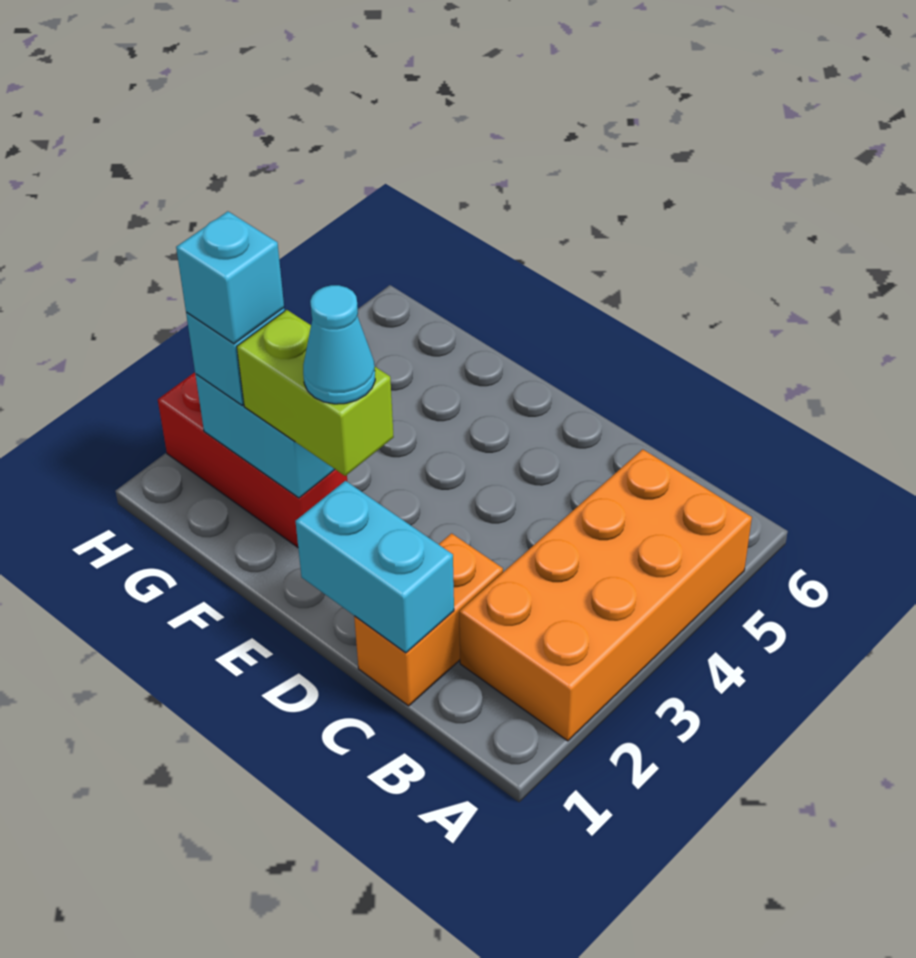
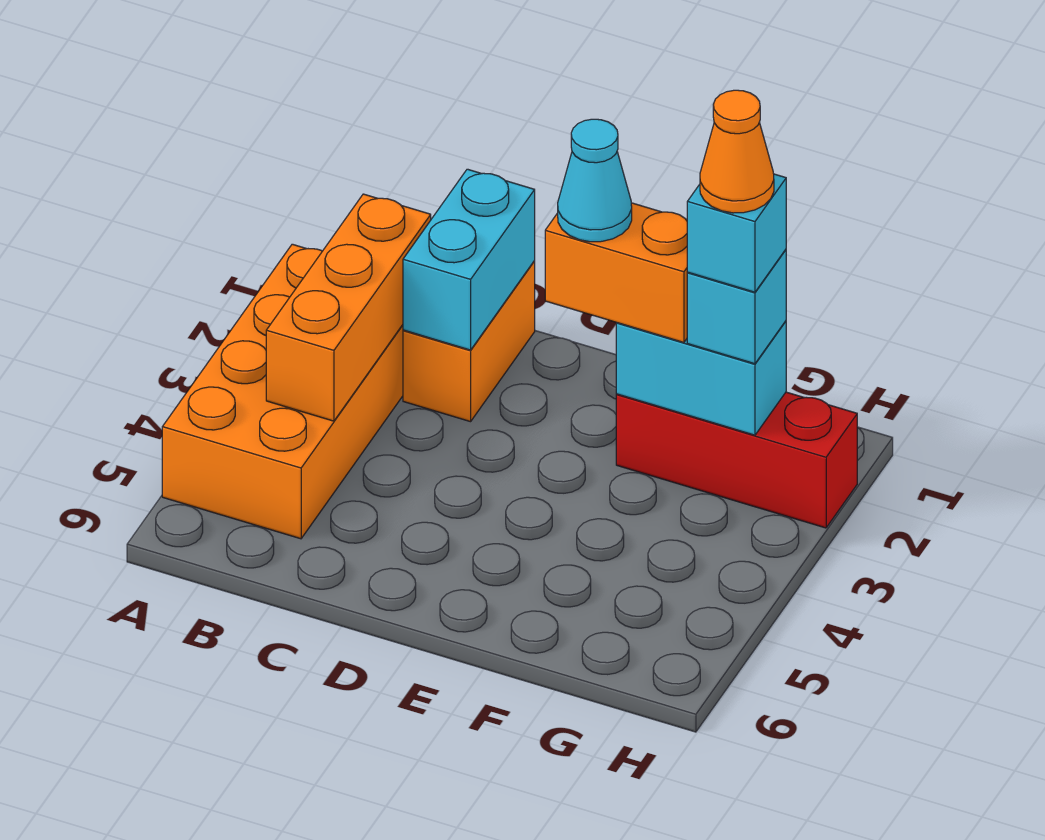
none -> orange brick B2:B4 level 2
cyan brick C1:D1 level 2 -> cyan brick C1:C2 level 2
lime brick E2:F2 level 3 -> orange brick E2:F2 level 3
none -> orange cone G2 level 5

